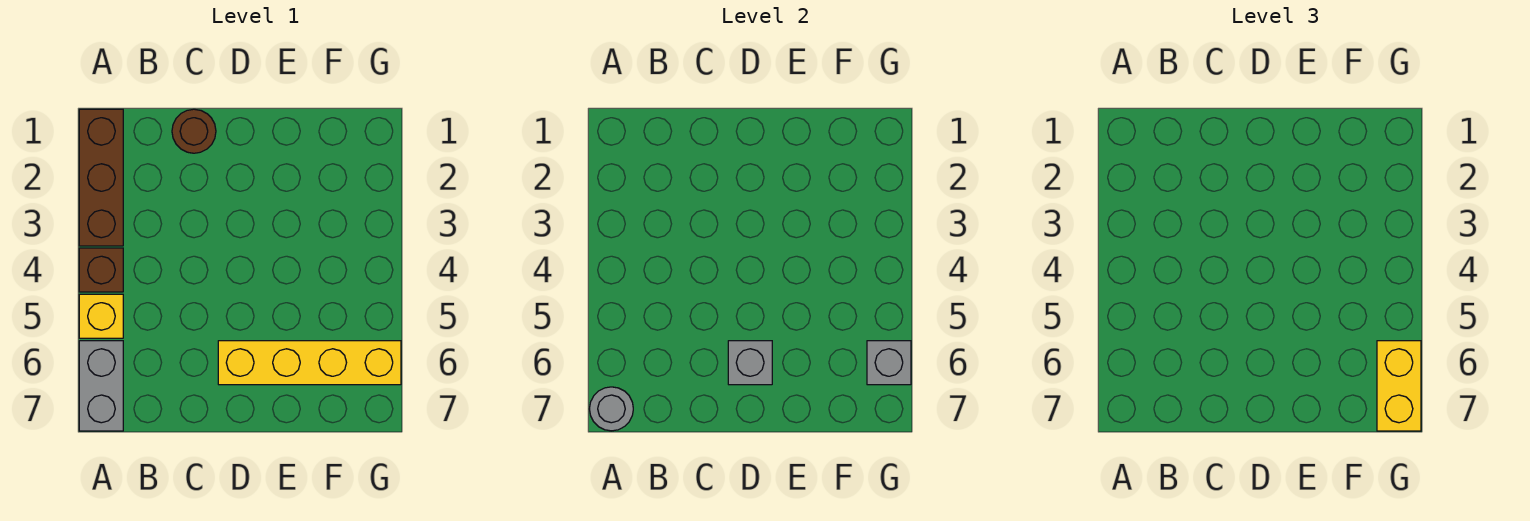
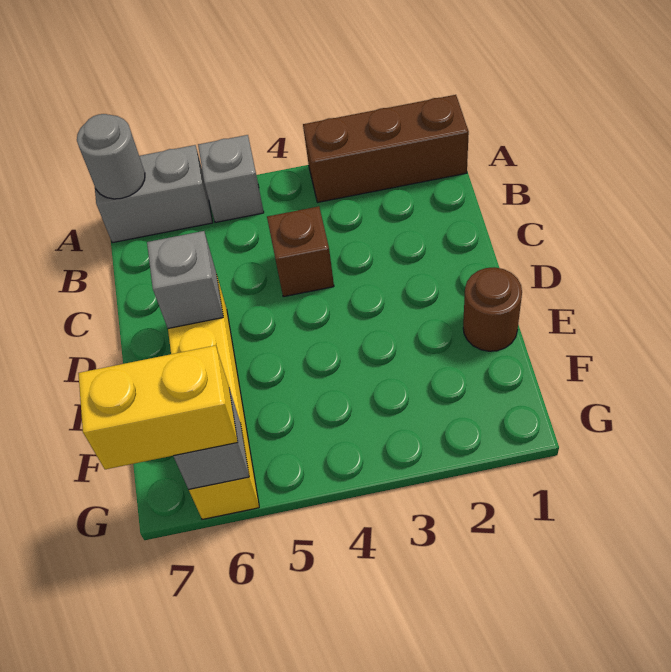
brown brick A4 level 1 -> brown brick C4 level 1
yellow brick A5 level 1 -> grey brick A5 level 1
brown round brick C1 level 1 -> brown round brick E1 level 1

